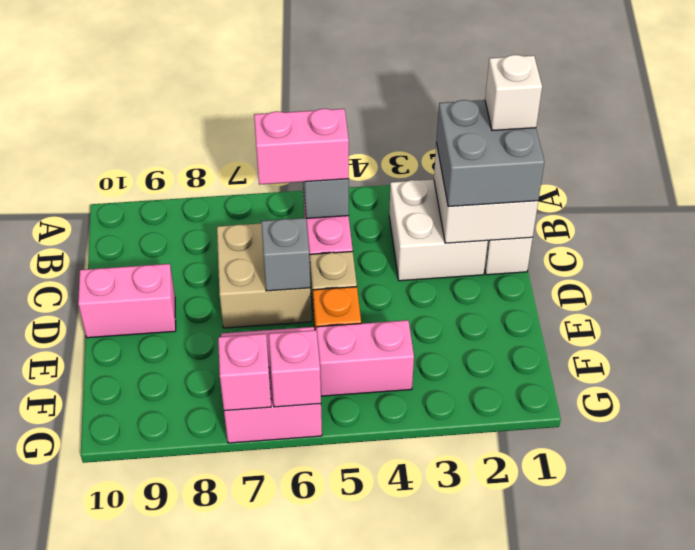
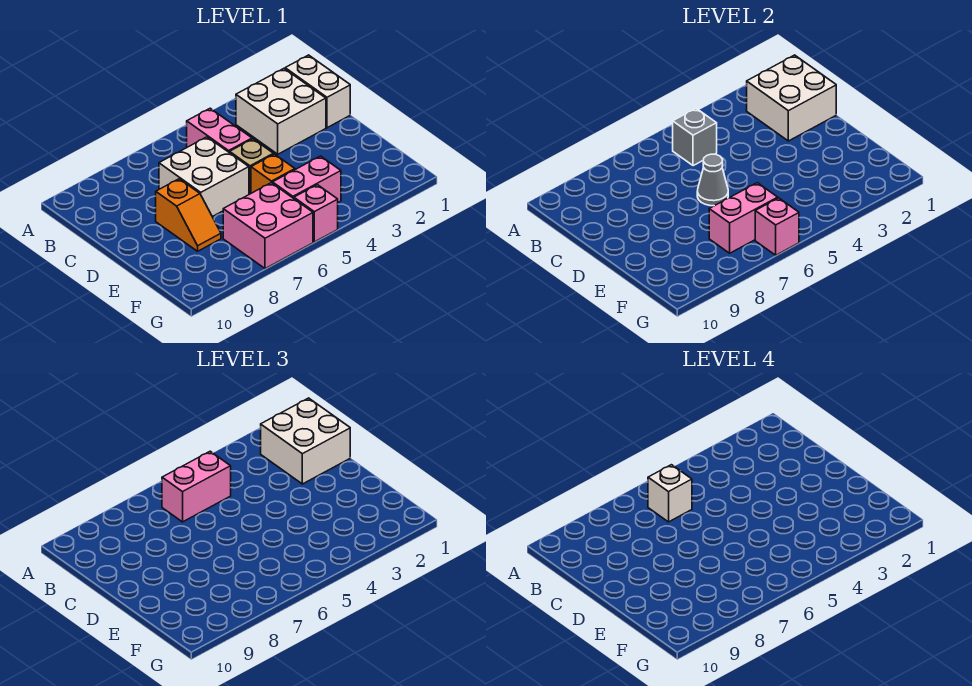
grey brick B1:C2 level 3 -> white brick B1:C2 level 3
white brick B1 level 4 -> white brick B6 level 4
tan brick C6:D7 level 1 -> white brick C6:D7 level 1
grey brick D6 level 2 -> grey cone D6 level 2
none -> orange slope D8:E8 level 1 top D
pink brick D9:D10 level 1 -> pink brick F6:F7 level 2
pink brick G7 level 2 -> pink brick G5 level 1

